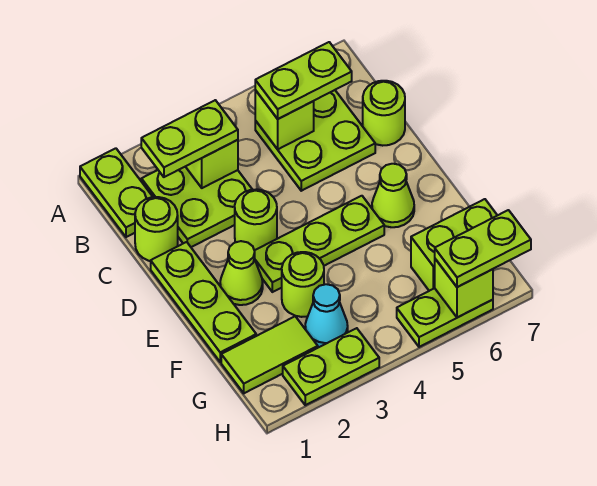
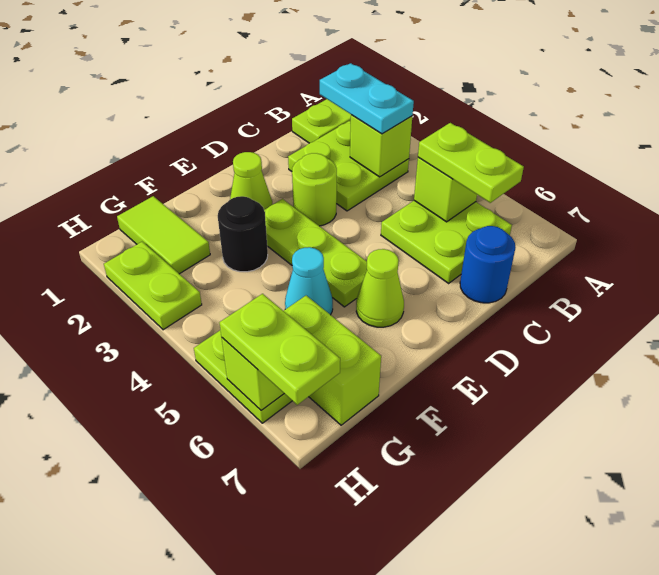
lime plate B2:B3 level 3 -> cyan plate B2:B3 level 3
lime round brick C1 level 1 -> none
lime round brick C7 level 1 -> blue round brick C7 level 1
lime plate D1:F1 level 1 -> none
lime round brick F3 level 1 -> black round brick F3 level 1
cyan cone G3 level 1 -> cyan cone F5 level 1

